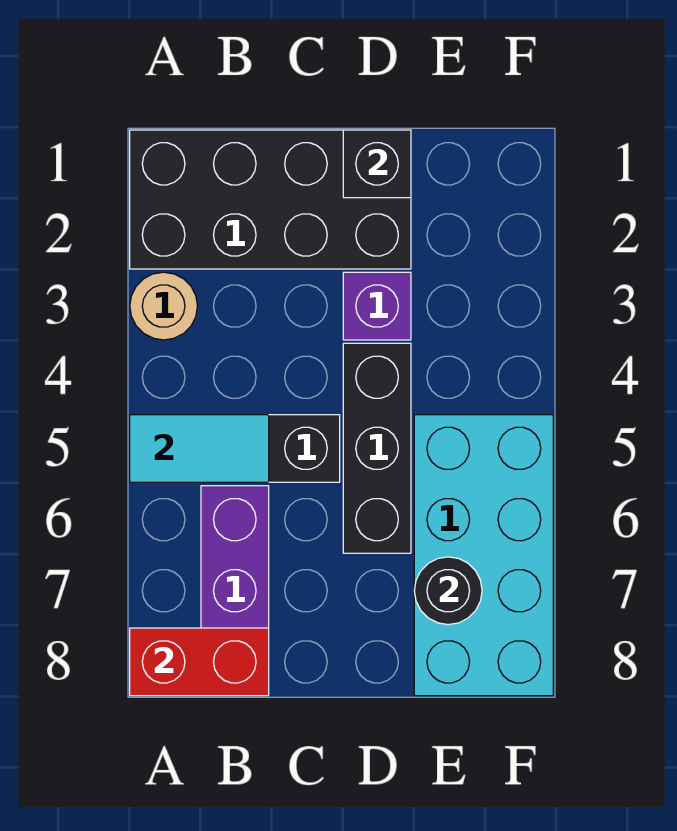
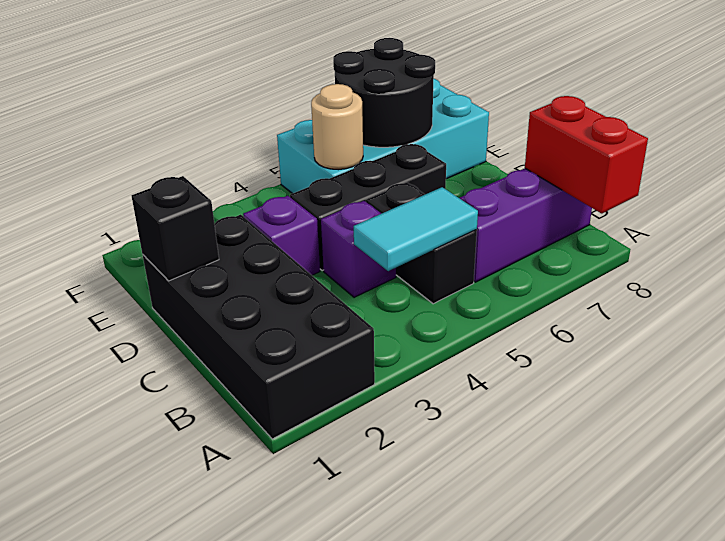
tan round brick A3 level 1 -> tan round brick E5 level 2
cyan tile A5:B5 level 2 -> cyan tile B4:B5 level 2
none -> purple brick C4 level 1
black round brick E7 level 2 -> black round brick E6:F7 level 2

